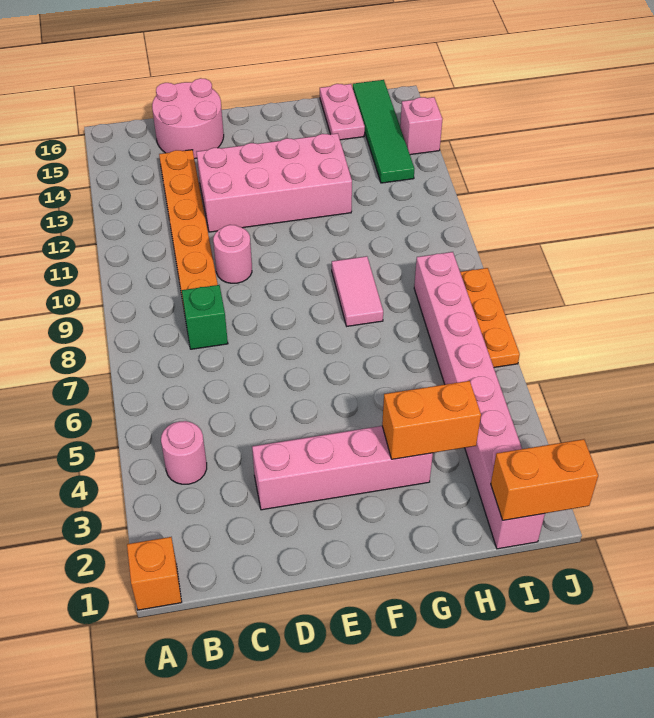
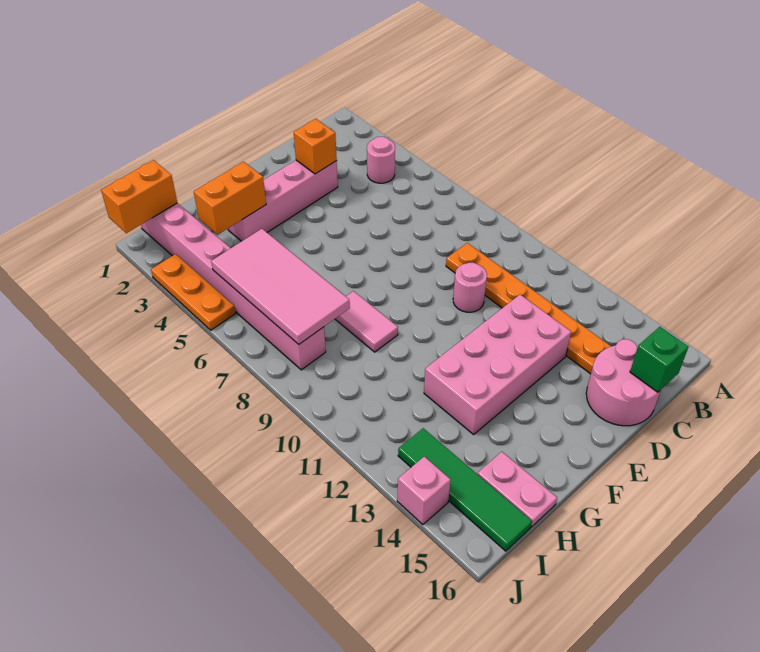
orange brick A1 level 1 -> orange brick D3 level 2
green brick C8 level 1 -> green brick C16 level 2
none -> pink tile H5:I8 level 2
orange plate J6:J8 level 1 -> orange plate J3:J5 level 1

